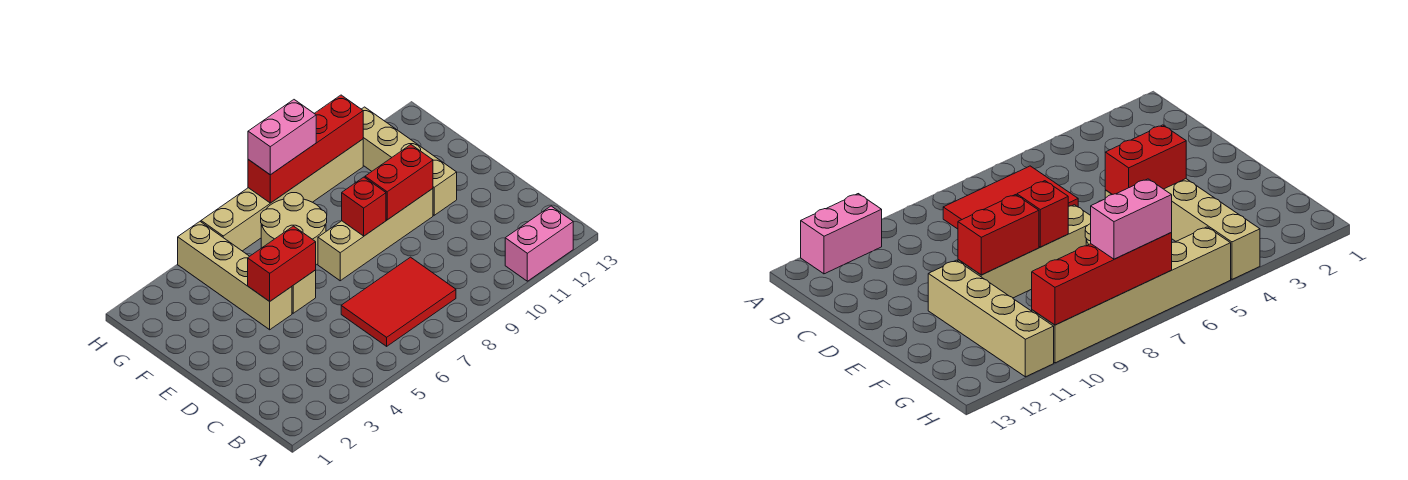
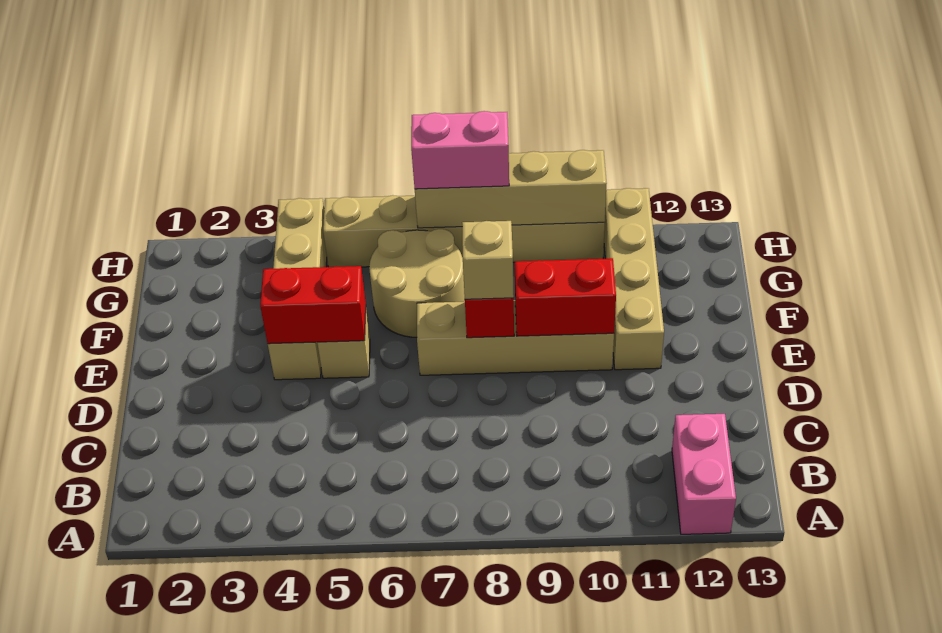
pink brick A11:A12 level 1 -> pink brick A12:B12 level 1
red tile B6:C8 level 1 -> none
none -> tan brick E8 level 3
red brick H7:H10 level 2 -> tan brick H7:H10 level 2

